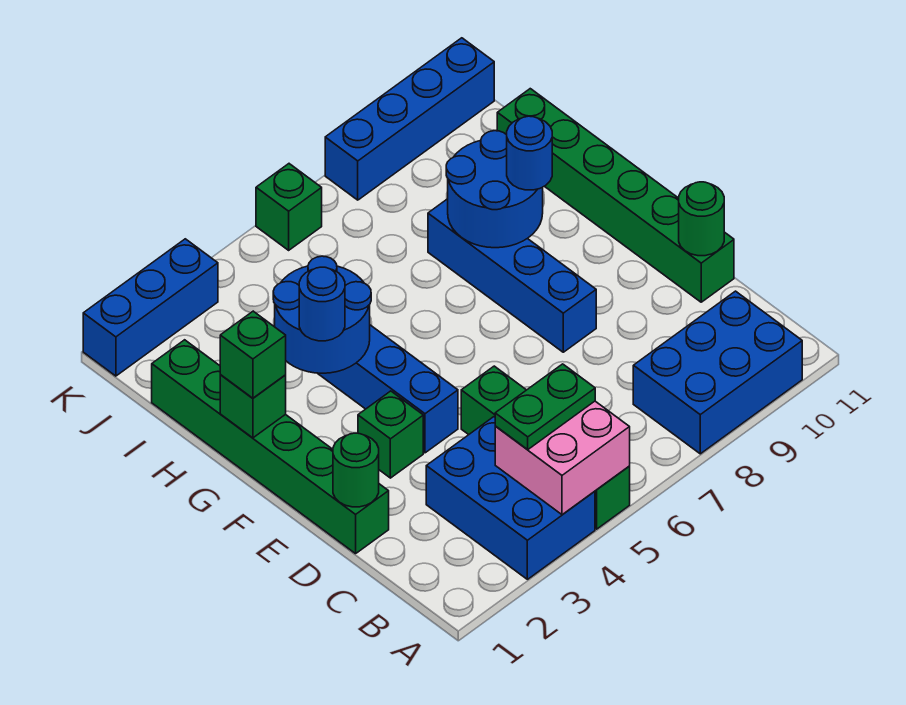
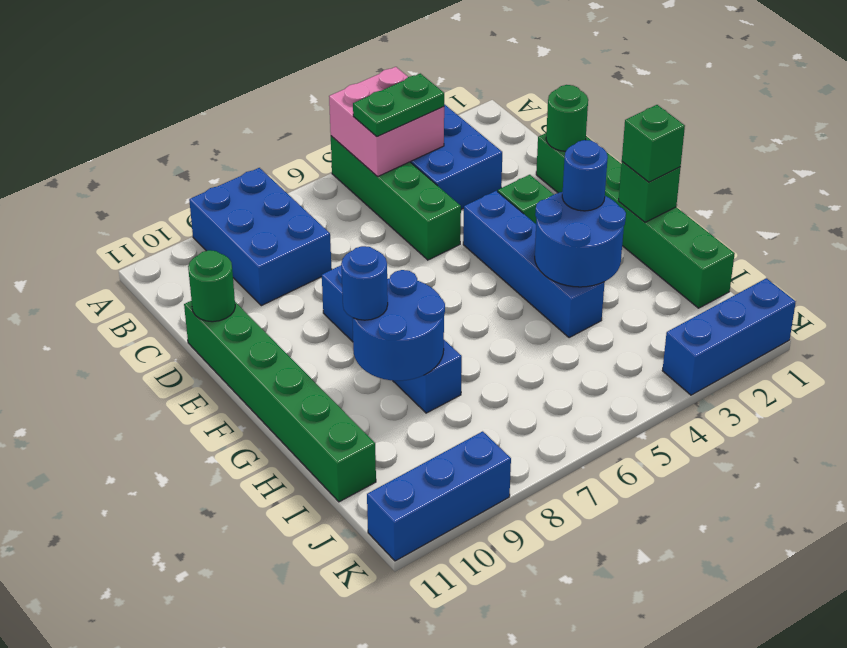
blue brick A8:B10 level 1 -> blue brick A8:C9 level 1
green brick K6 level 1 -> none
blue brick K8:K11 level 1 -> blue brick K9:K11 level 1

